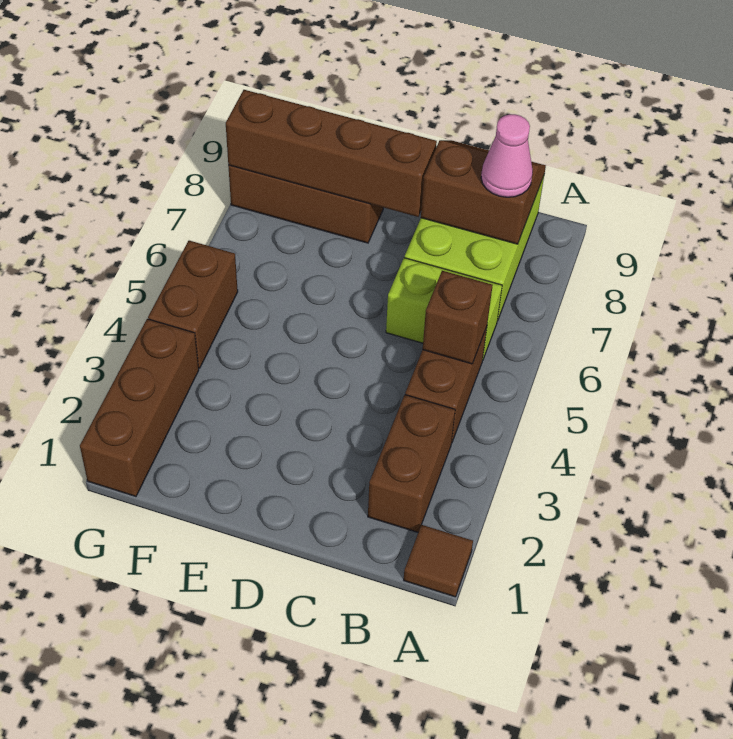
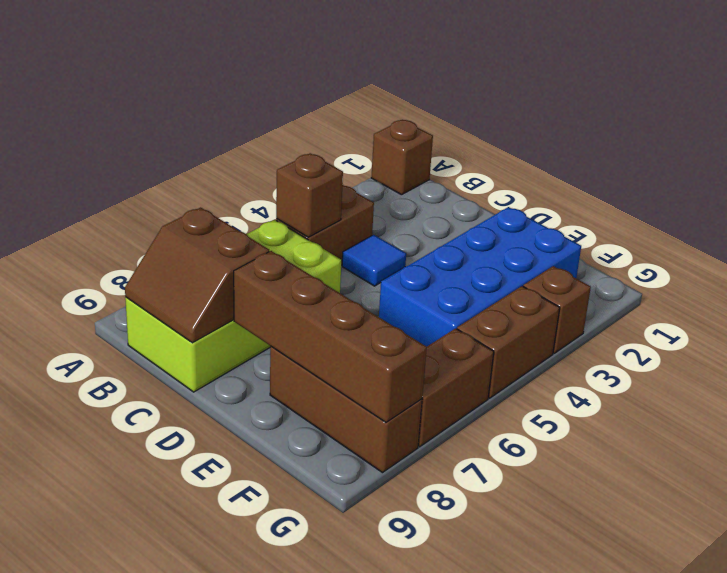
brown tile A1 level 1 -> brown brick A1 level 1
brown brick B2:B3 level 1 -> brown brick G6:G7 level 1
pink cone B8 level 3 -> none
none -> blue tile C4 level 1
none -> blue brick E2:F5 level 1
brown brick G1:G3 level 1 -> brown brick G3 level 1

